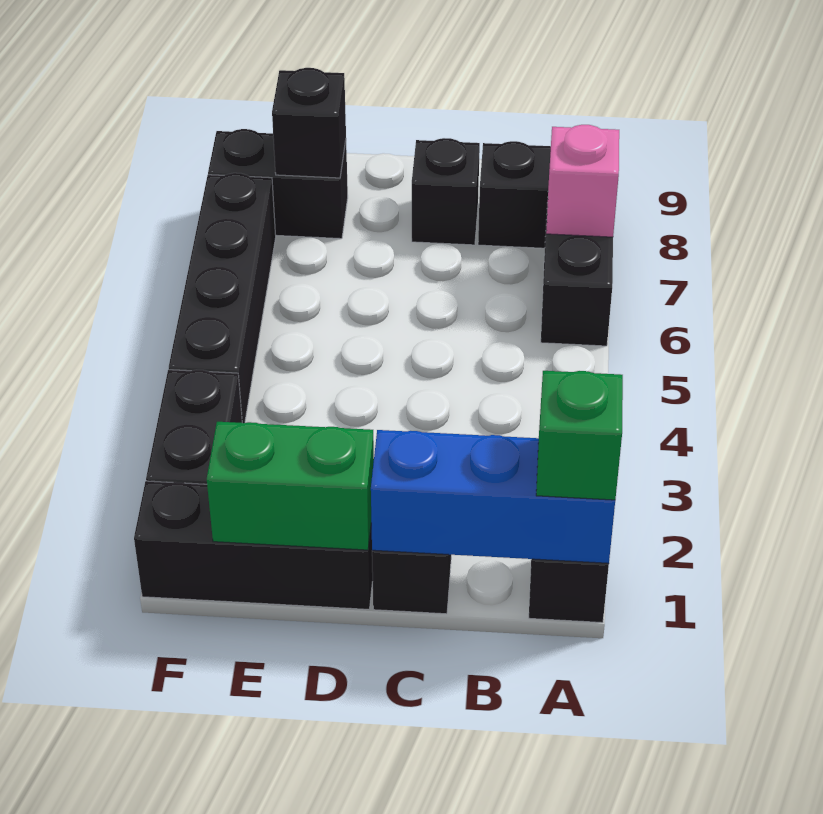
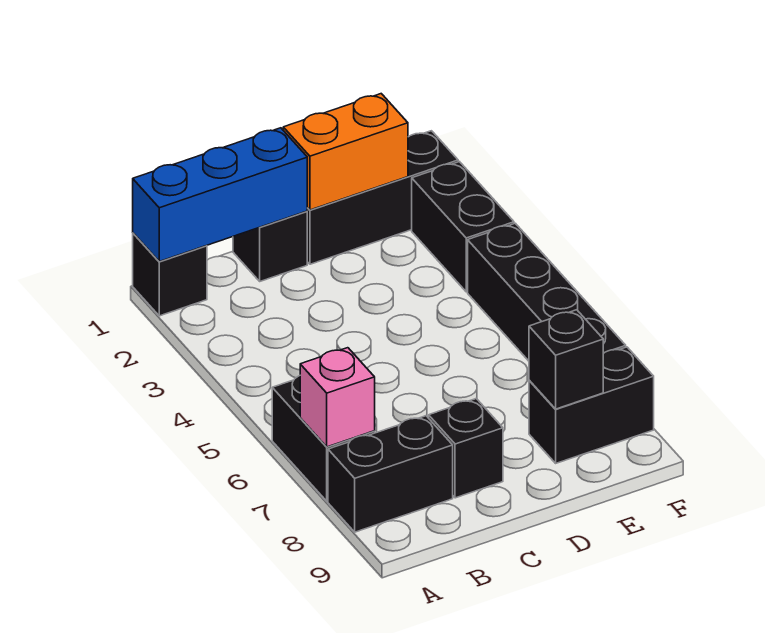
green brick A1 level 3 -> none
green brick D1:E1 level 2 -> orange brick D1:E1 level 2

